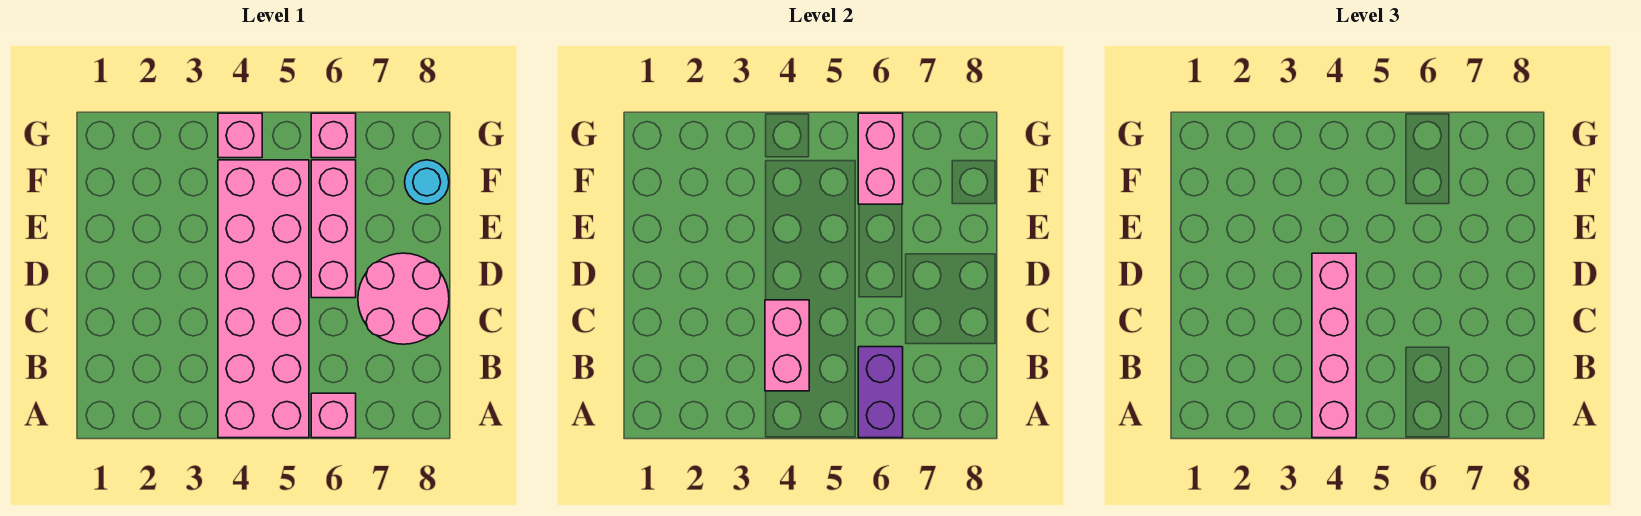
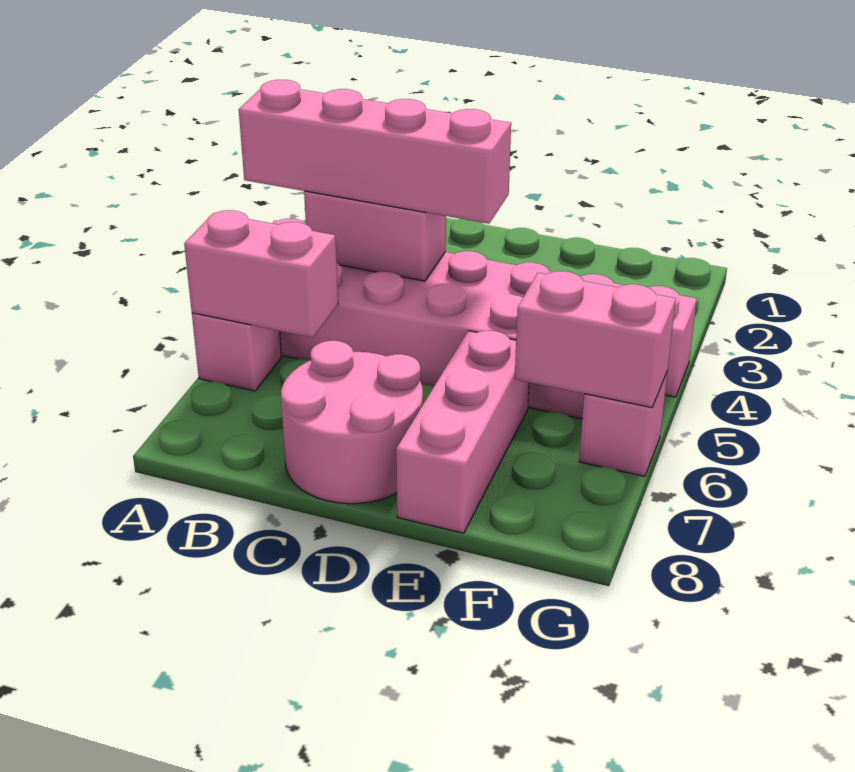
purple brick A6:B6 level 2 -> pink brick A6:B6 level 2
pink brick D6:F6 level 1 -> pink brick E6:E8 level 1
cyan round brick F8 level 1 -> none

